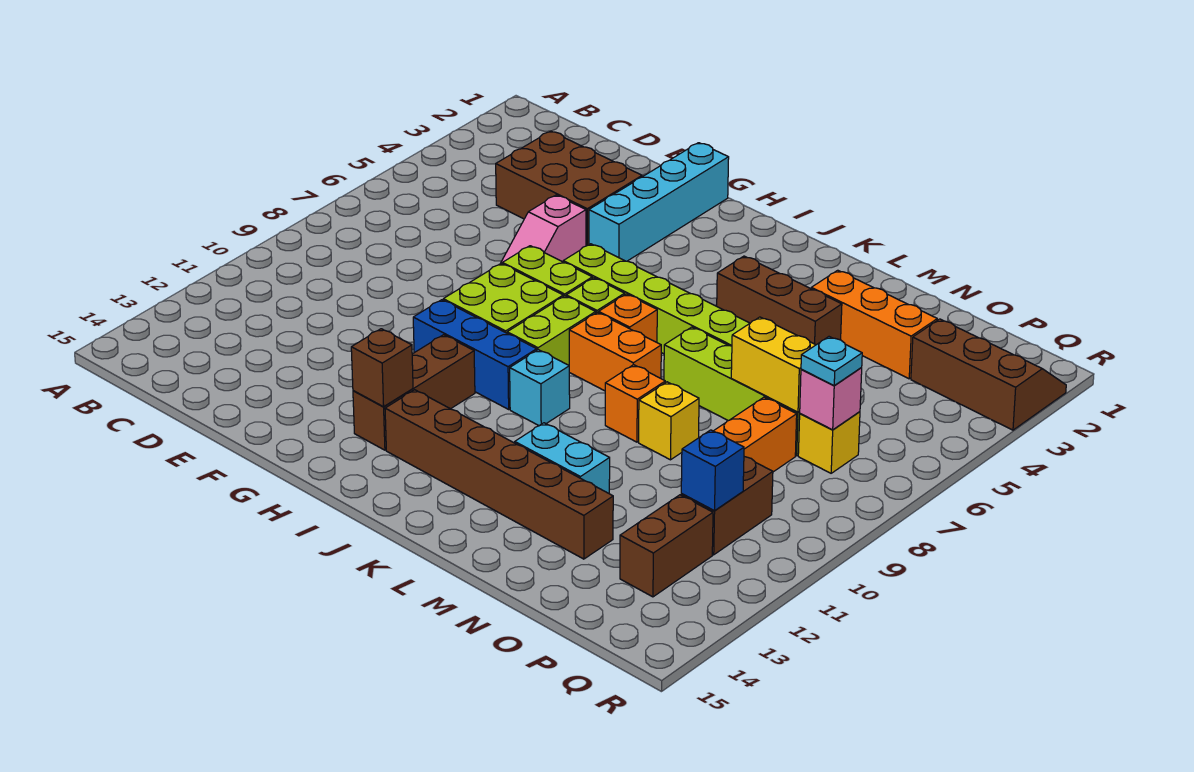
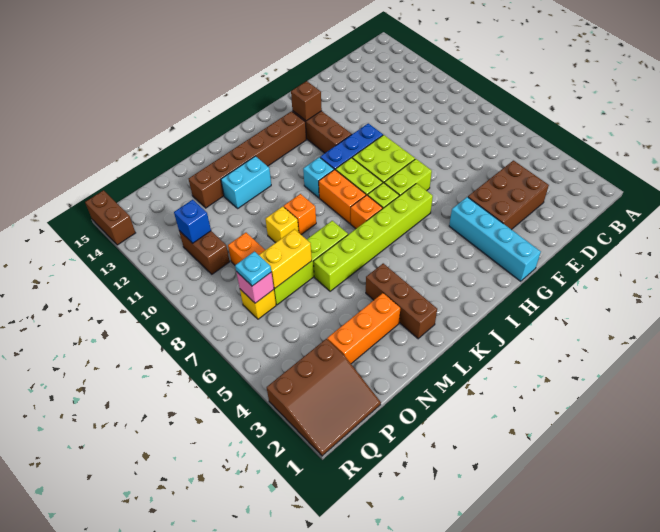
pink slope F5:F6 level 1 top 5 -> none
orange brick J8:K8 level 1 -> orange brick J8:J9 level 1
brown brick K4:M4 level 1 -> brown brick L2:L4 level 1
brown slope P2:R3 level 1 top 3 -> brown slope P1:R3 level 1 top 3
brown brick P12:P13 level 1 -> brown brick R14:R15 level 1

